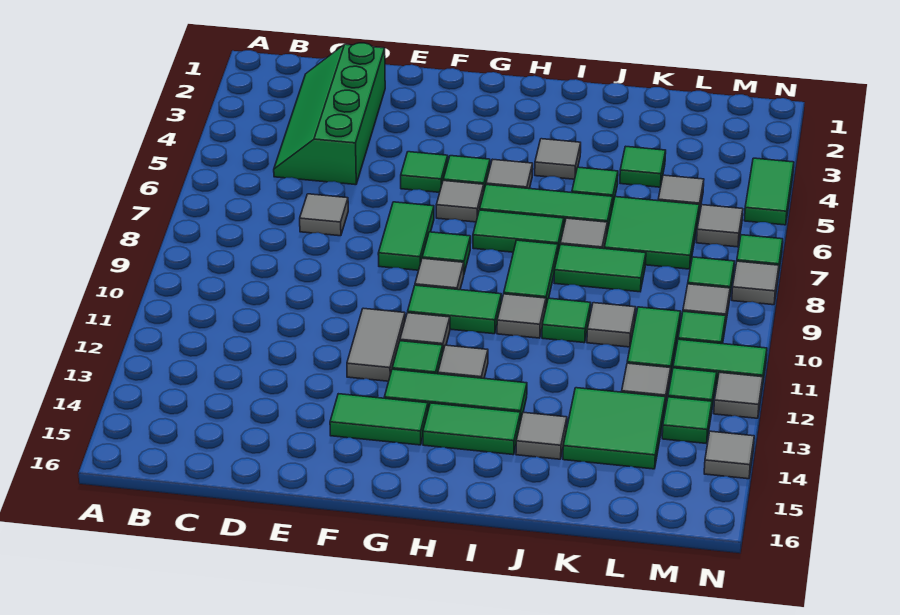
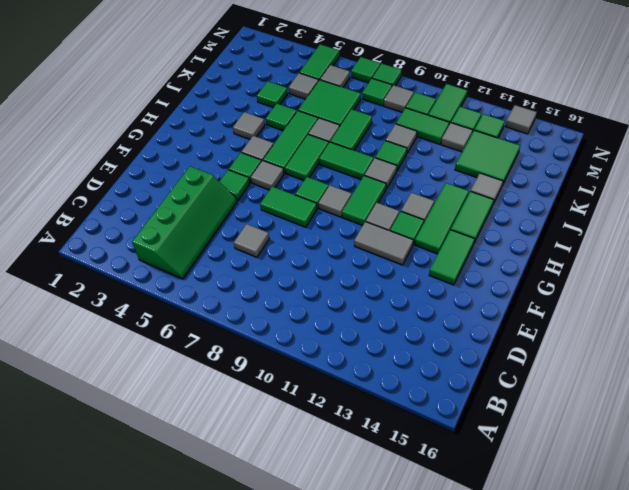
green slope C2:D5 level 1 top D -> green slope B4:E5 level 1 top 4
green tile N4:N5 level 1 -> green tile M5:N5 level 1
grey tile N8 level 1 -> green tile N8 level 1
grey tile N12 level 1 -> none

